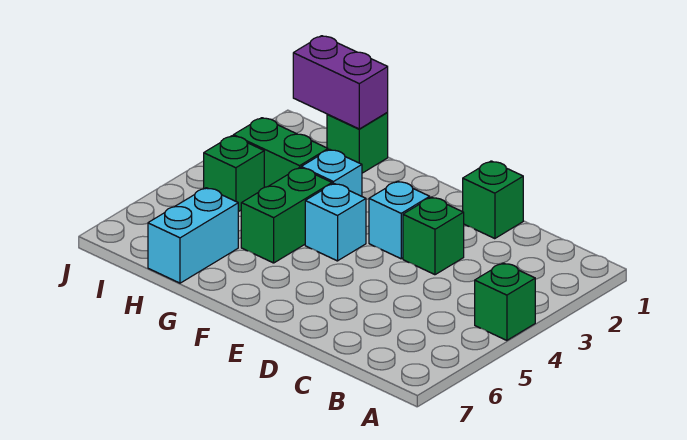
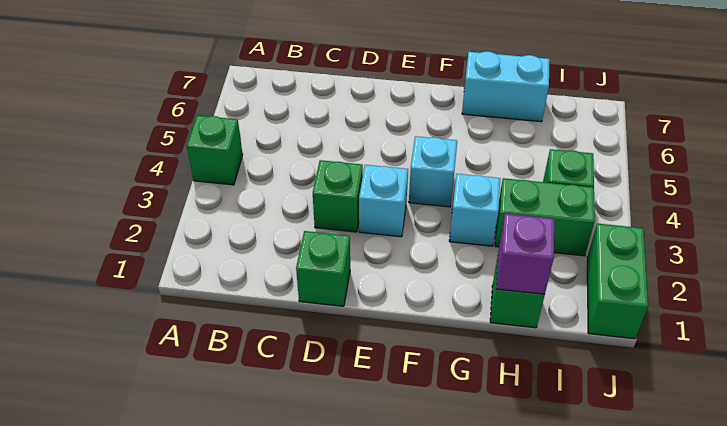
green brick G4:G5 level 1 -> green brick J1:J2 level 1
purple brick H1:I1 level 2 -> purple brick H1 level 2
cyan brick H6:H7 level 1 -> cyan brick G7:H7 level 1

